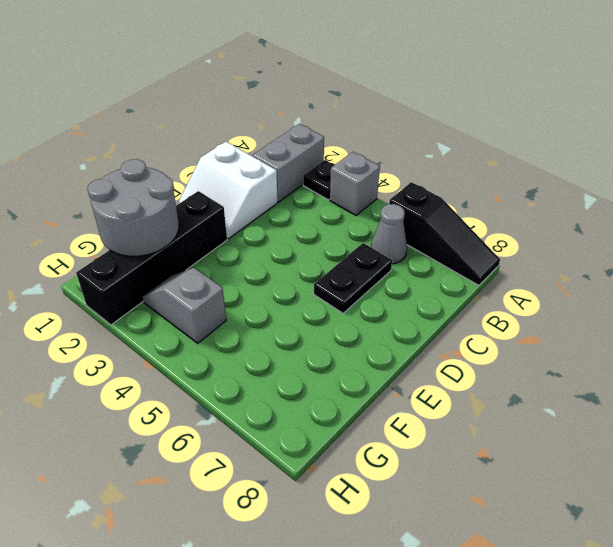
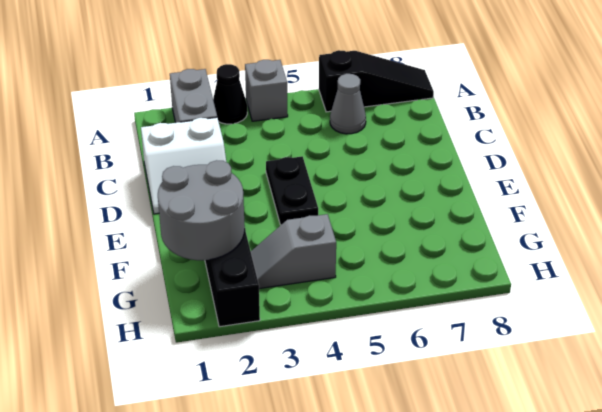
black plate A3 level 1 -> black cone A3 level 1
black plate C6:D6 level 1 -> black plate D4:E4 level 1

